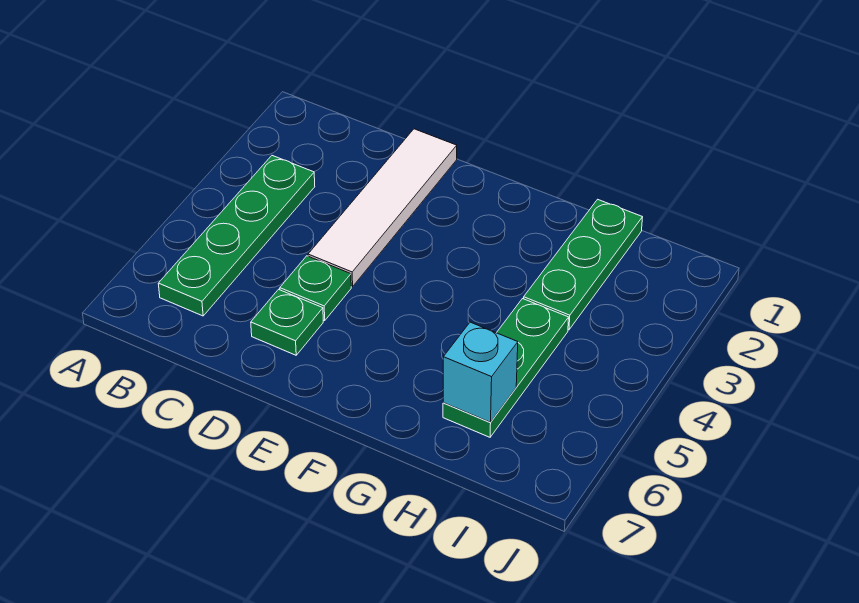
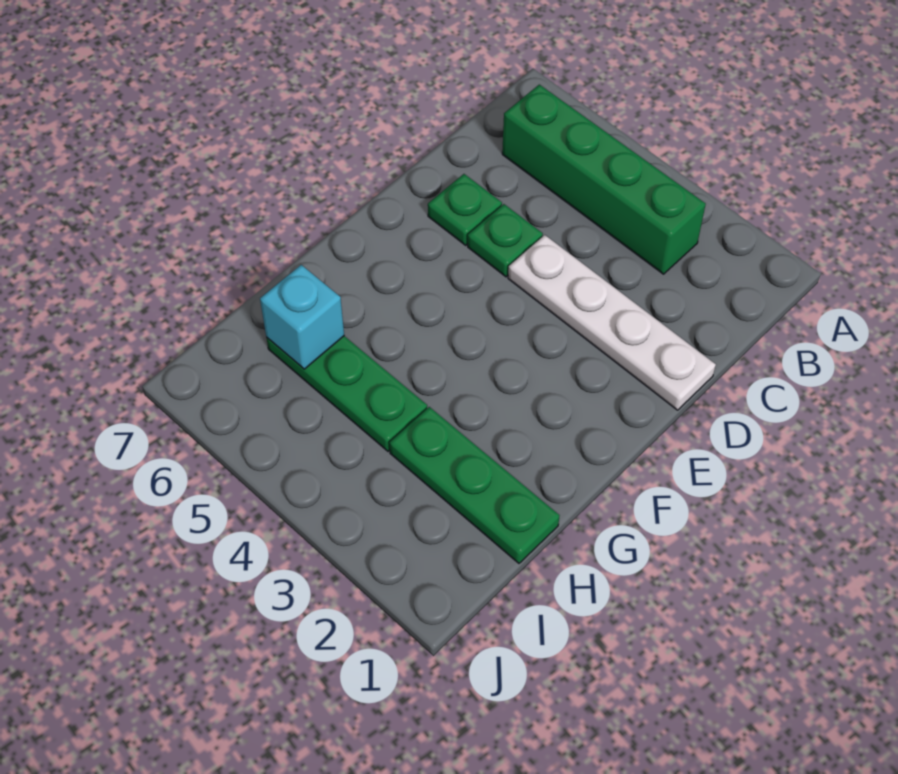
green plate B3:B6 level 1 -> green brick B3:B6 level 1
white tile D1:D4 level 1 -> white plate D1:D4 level 1

